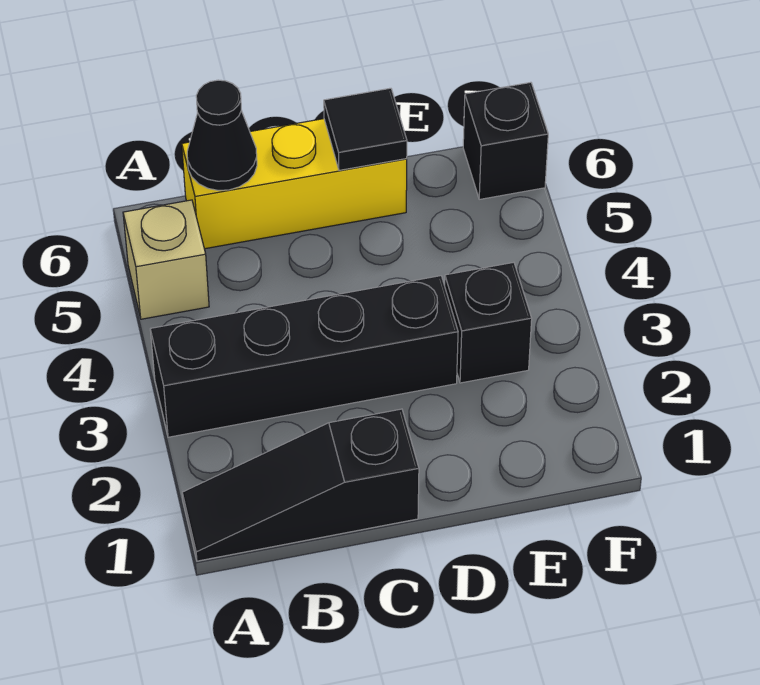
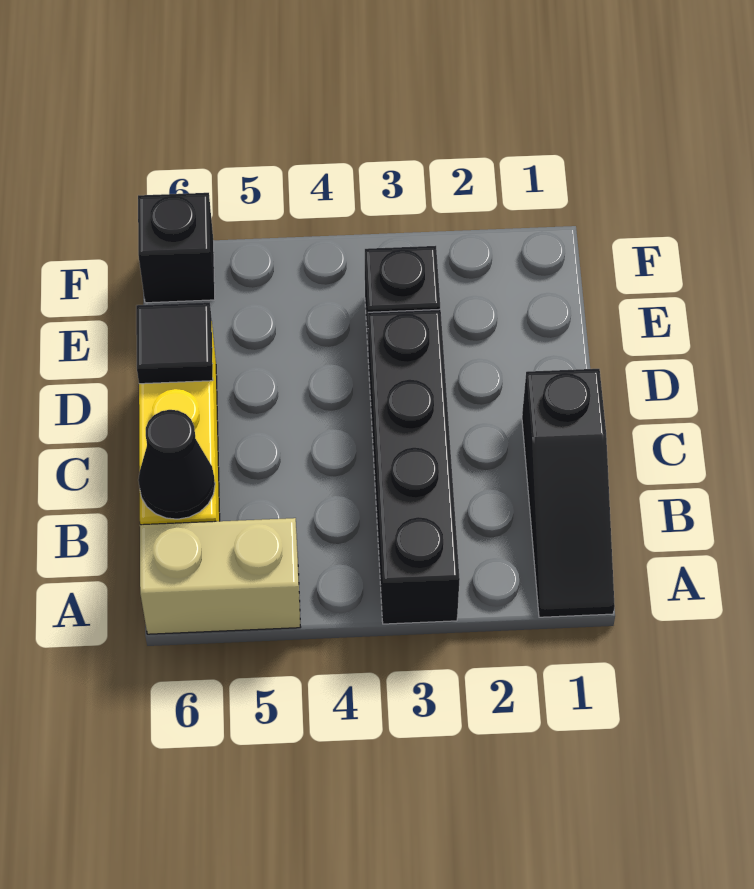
tan brick A5 level 1 -> tan brick A5:A6 level 1

